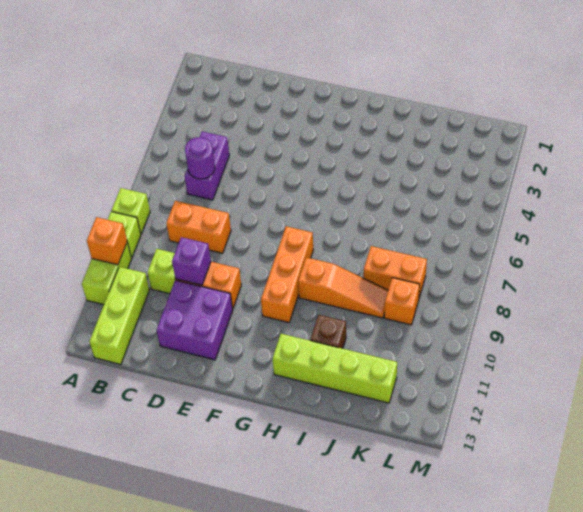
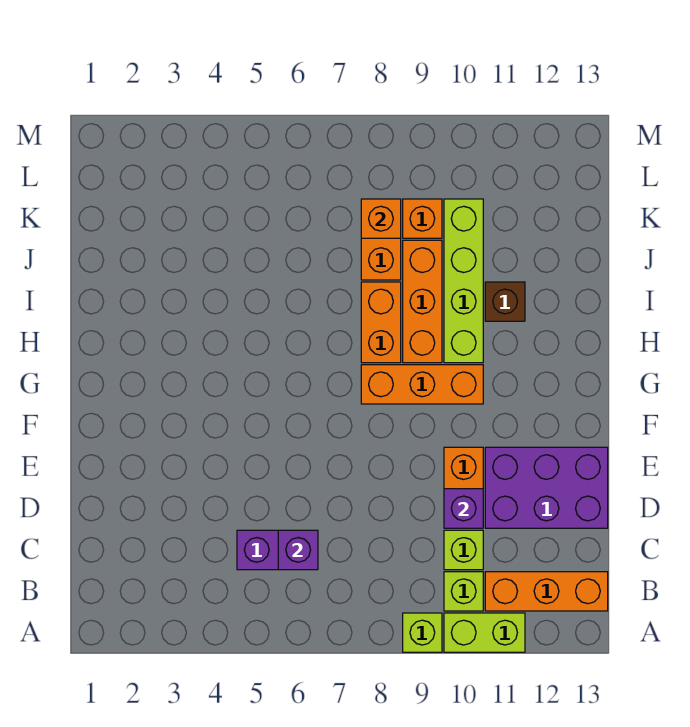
lime brick A8 level 1 -> lime brick B10 level 1
orange brick A10 level 2 -> orange brick K8 level 2
lime brick B11:B13 level 1 -> orange brick B11:B13 level 1
purple round brick C6 level 2 -> purple brick C6 level 2
orange brick C8:D8 level 1 -> orange brick H8:I8 level 1
purple brick D11:E12 level 1 -> purple brick D11:E13 level 1
orange slope H9:J9 level 1 top H -> orange brick H9:J9 level 1
lime brick H12:K12 level 1 -> lime brick H10:K10 level 1

